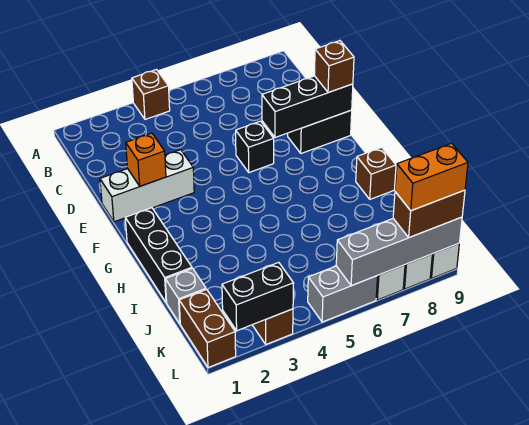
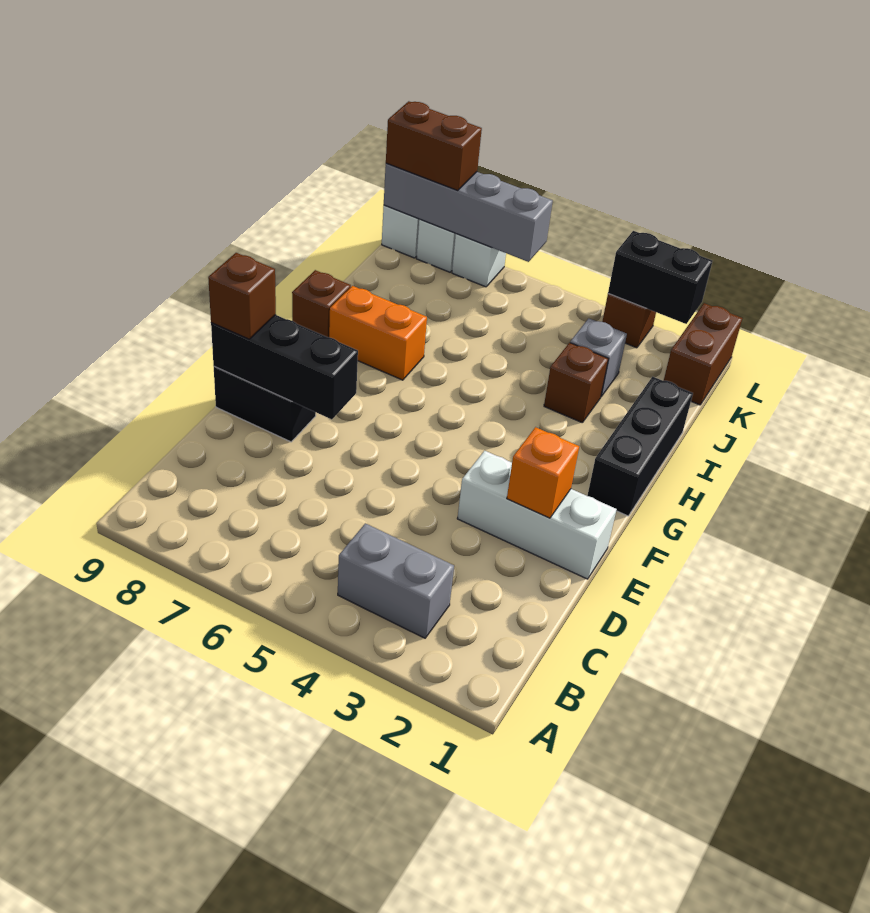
brown brick A4 level 1 -> brown brick I3 level 1
black brick E6 level 1 -> none
grey brick J1 level 1 -> grey brick J3 level 1
grey brick L5:L6 level 1 -> grey brick B3:B4 level 1
orange brick L8:L9 level 4 -> orange brick H7:H8 level 1

